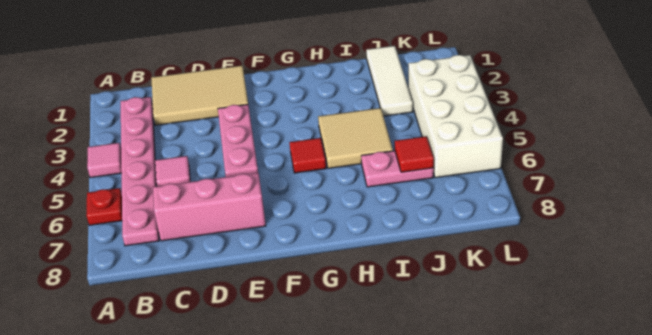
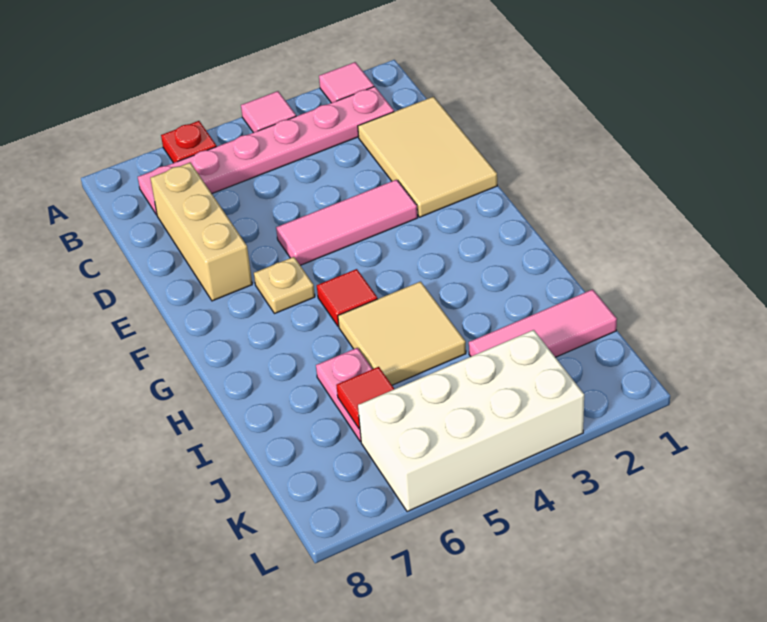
pink tile C5 level 1 -> pink tile A2 level 1
pink brick C7:E7 level 1 -> tan brick C7:E7 level 1
pink plate E3:E5 level 1 -> pink tile E3:E5 level 1
none -> tan plate F6 level 1
white tile J1:J3 level 1 -> pink tile J1:J3 level 1

